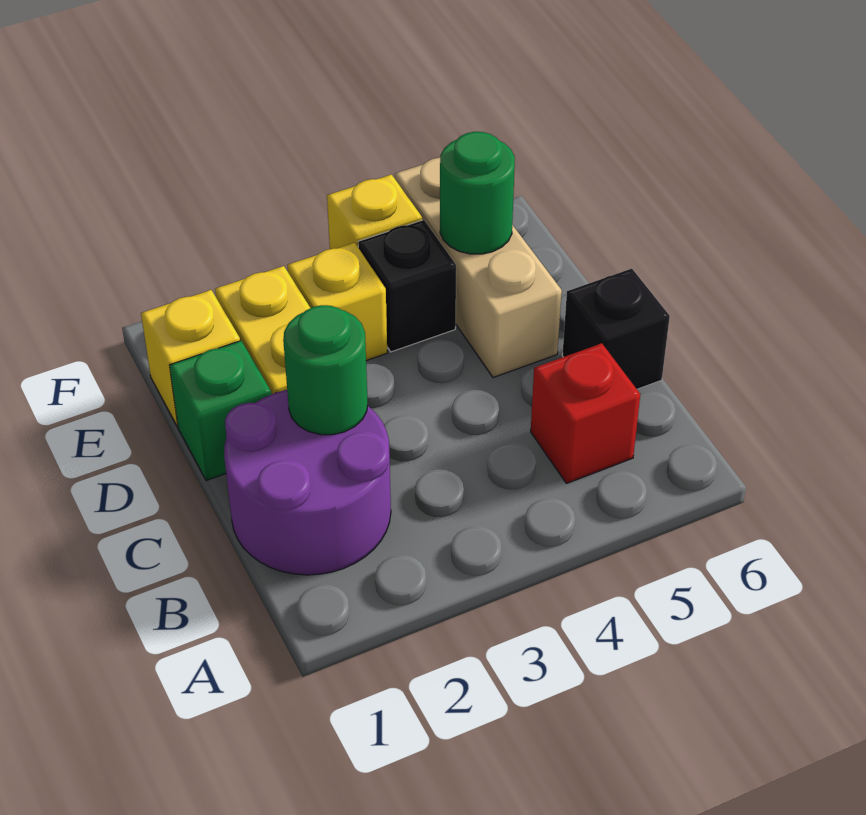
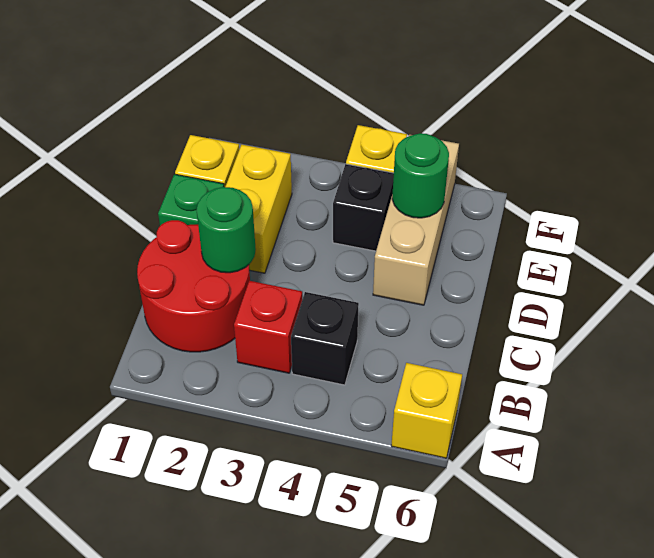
purple round brick B1:C2 level 1 -> red round brick B1:C2 level 1
red brick B5 level 1 -> red brick B3 level 1
black brick C6 level 1 -> black brick B4 level 1
yellow brick E3 level 1 -> yellow brick A6 level 1

